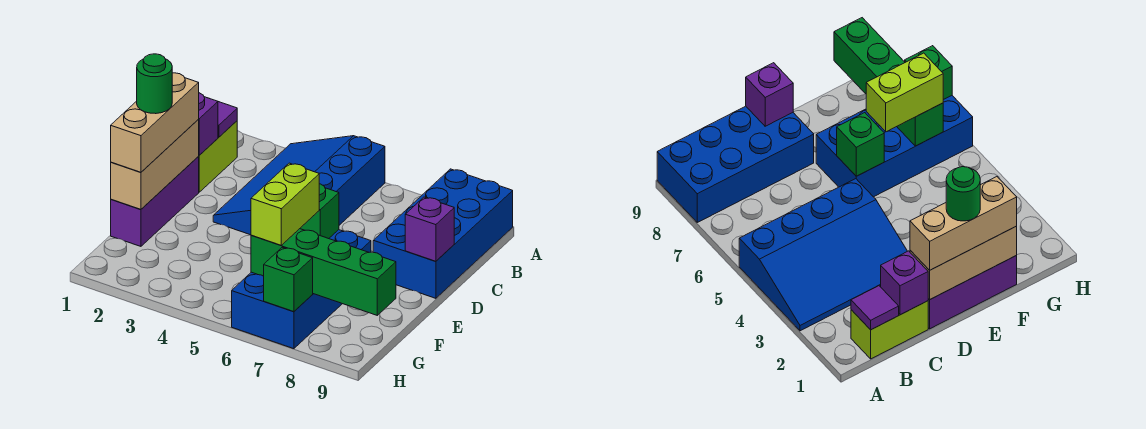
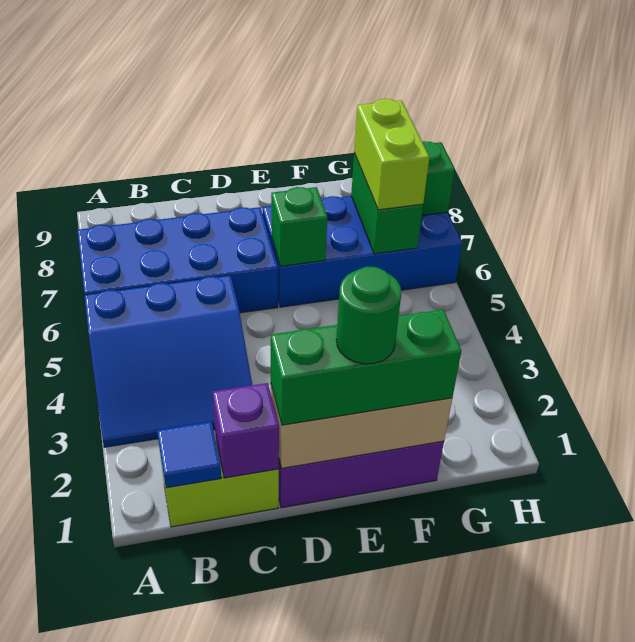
blue slope A3:D5 level 1 top 5 -> blue slope A3:C5 level 1 top 5
blue brick A8:D9 level 1 -> blue brick A6:D7 level 1
purple tile B1 level 2 -> blue tile B1 level 2
tan brick D1:F1 level 3 -> green brick D1:F1 level 3
purple brick D9 level 2 -> none
lime brick F6:G6 level 3 -> lime brick G6:G7 level 3
green brick G6:G9 level 2 -> green brick G6:G7 level 2

